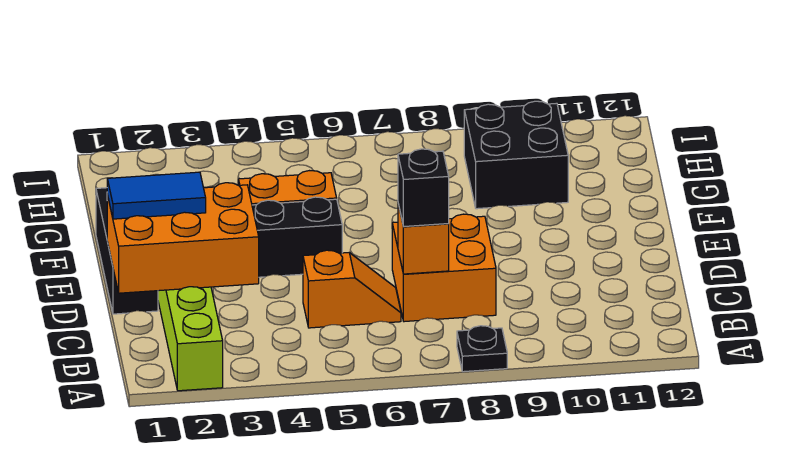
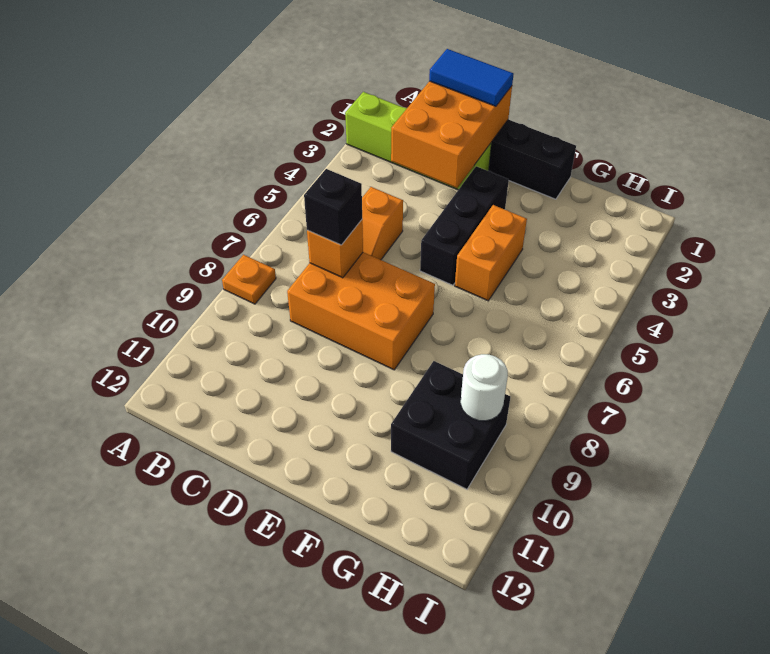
black plate A8 level 1 -> orange plate A8 level 1
orange brick C7:D8 level 1 -> orange brick C7:E8 level 1
blue tile D1:D2 level 3 -> blue tile C1:D1 level 3
none -> white round brick H9 level 2

